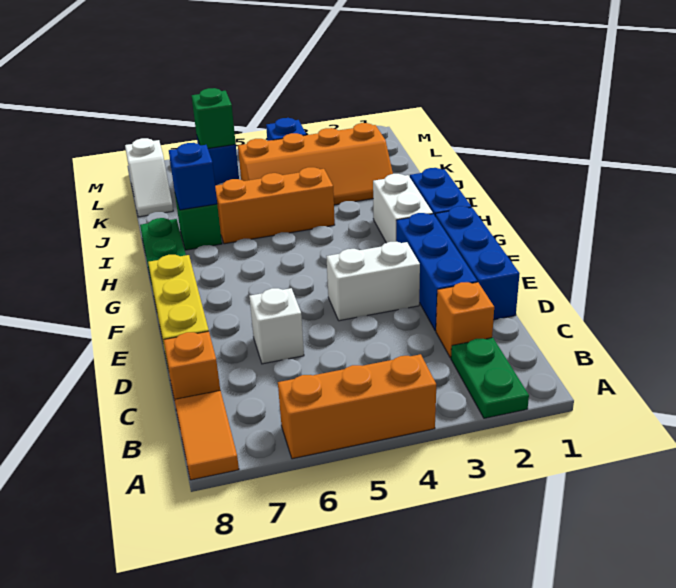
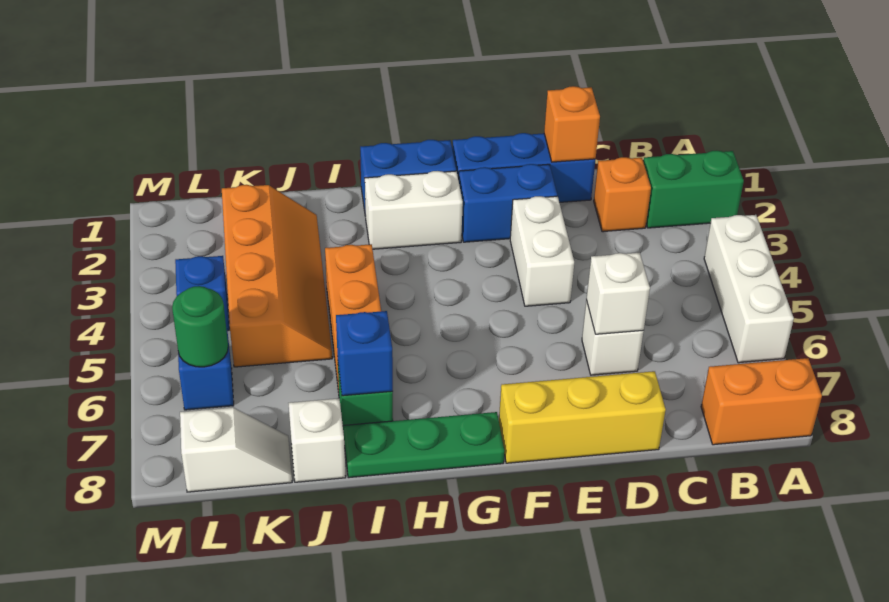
green plate A2:B2 level 1 -> green brick A2:B2 level 1
orange brick A4:A6 level 1 -> white brick A4:A6 level 1
orange tile A8:B8 level 1 -> orange brick A8:B8 level 1
orange brick C8 level 1 -> orange brick D1 level 2
blue brick D2:F2 level 1 -> blue brick E2:F2 level 1
none -> white brick D6 level 2
none -> white brick J8 level 1
green brick L6 level 2 -> green round brick L6 level 2

